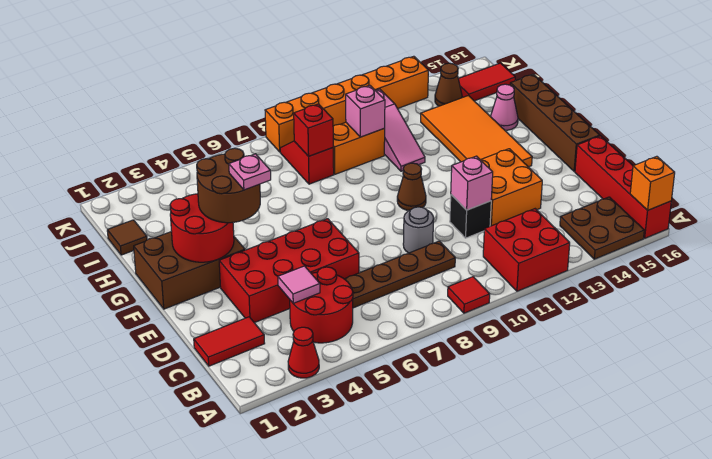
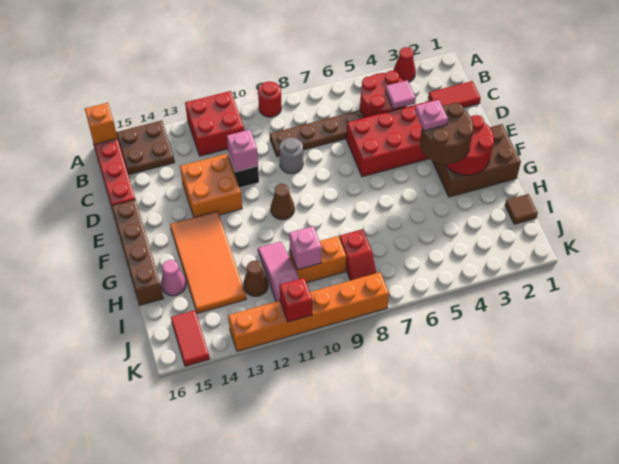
red tile A9 level 1 -> red round brick A9 level 1
red brick I8 level 2 -> red brick K11 level 2
brown cone J14 level 1 -> brown cone I12 level 1
red tile J15:J16 level 1 -> red tile J15:K15 level 1

